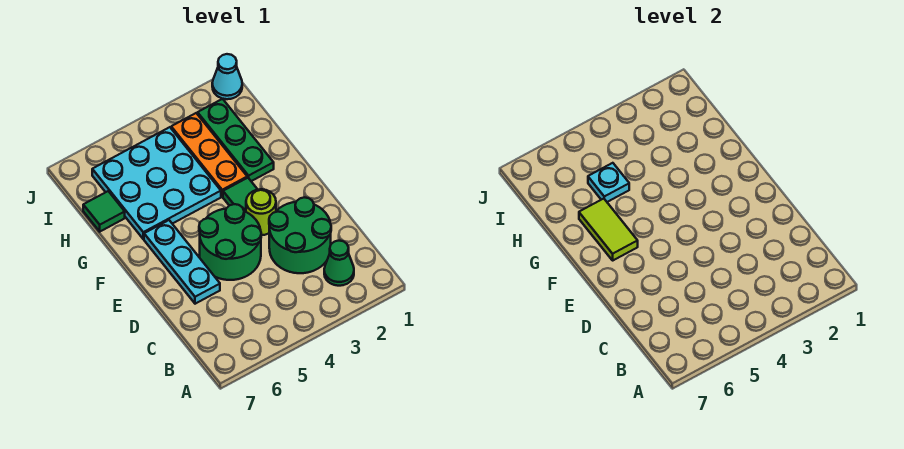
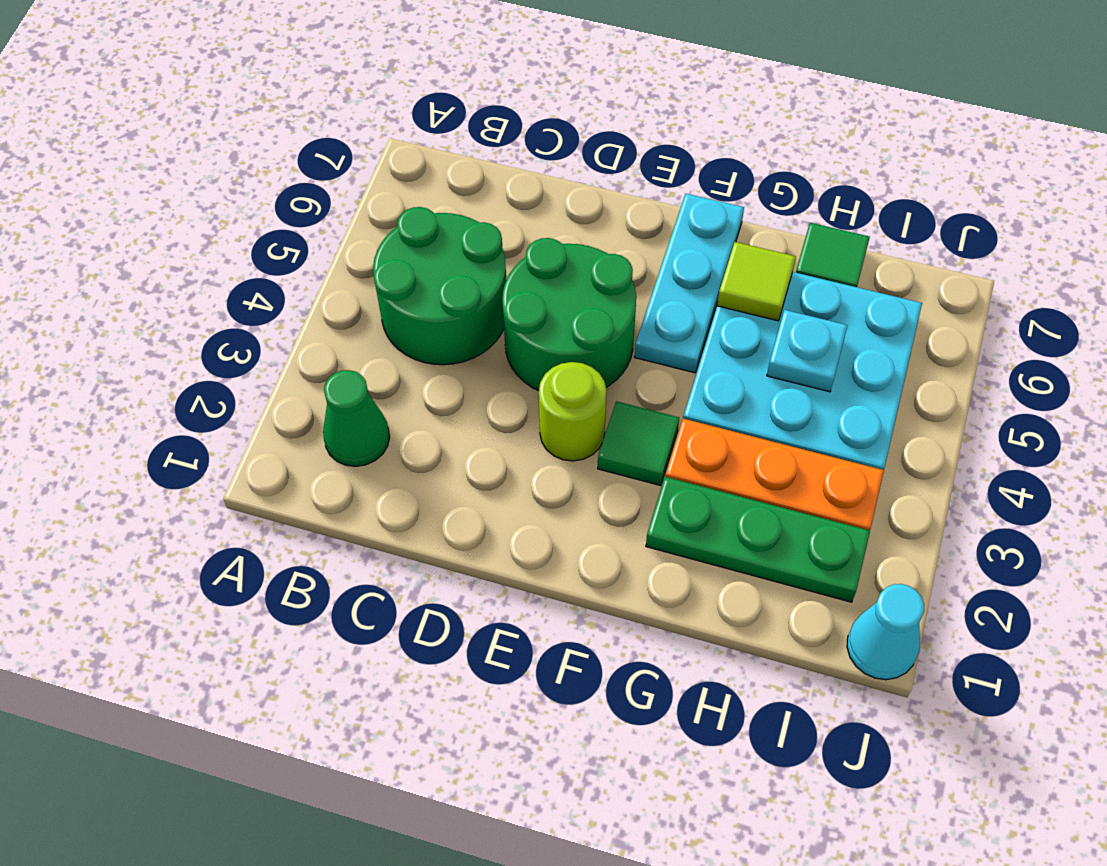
green round brick C2:D3 level 1 -> green round brick B4:C5 level 1
cyan plate D6:F6 level 1 -> cyan plate F5:F7 level 1
lime tile F6:G6 level 2 -> lime tile G6 level 2

